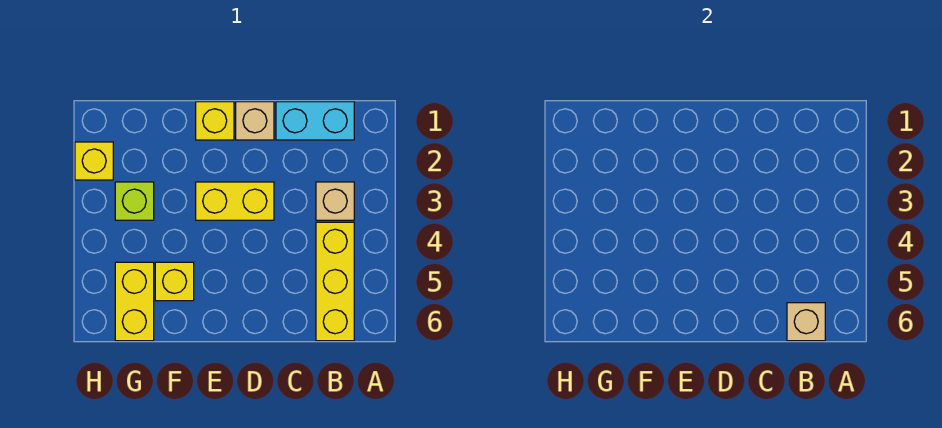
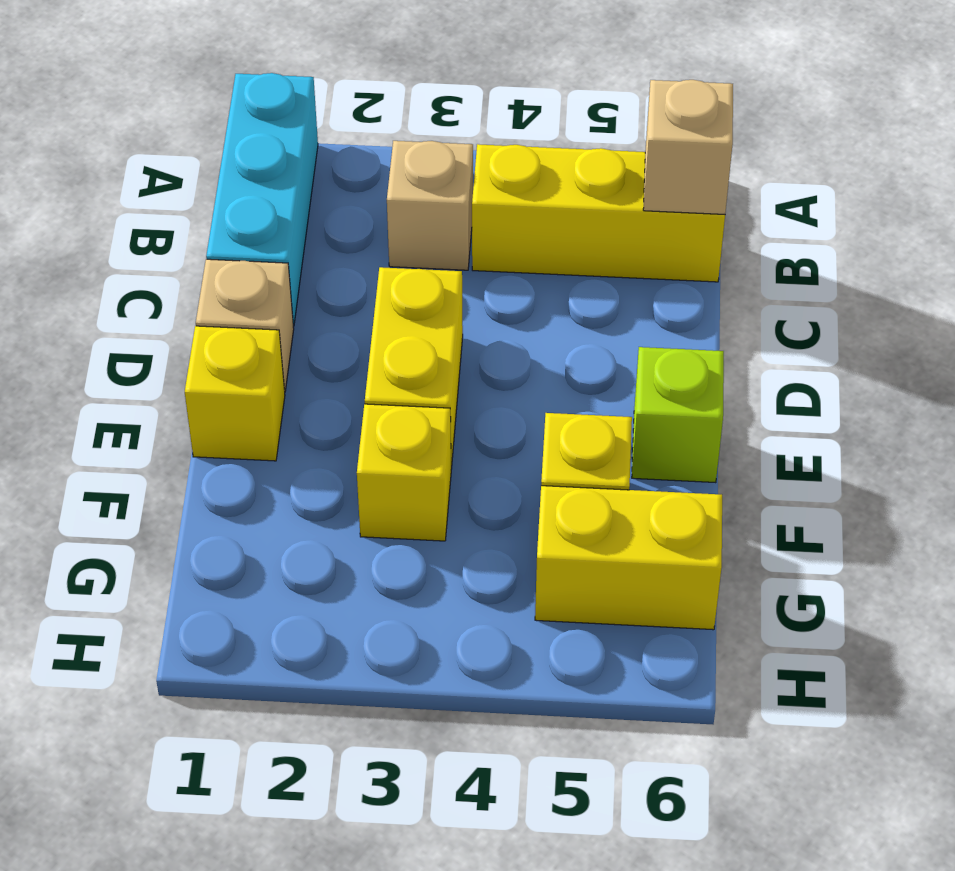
cyan brick B1:C1 level 1 -> cyan brick A1:C1 level 1
lime brick G3 level 1 -> lime brick E6 level 1
yellow brick H2 level 1 -> yellow brick F3 level 1

